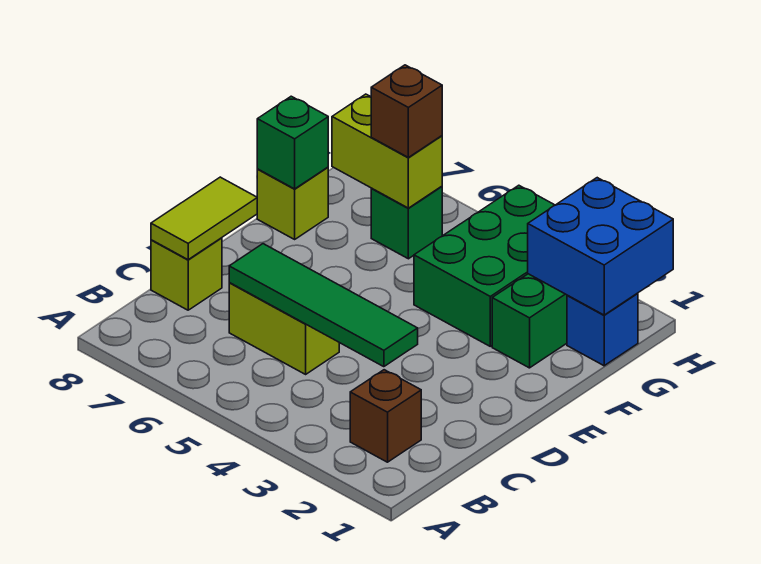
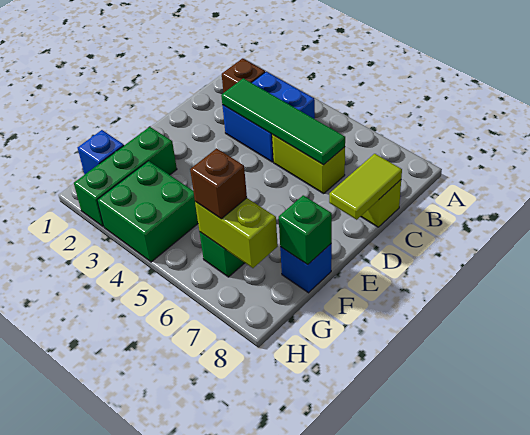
green brick F3:H4 level 1 -> green brick G3:H4 level 1
lime brick F8 level 1 -> blue brick F8 level 1
blue brick G1:H2 level 2 -> blue brick B3:C4 level 1

